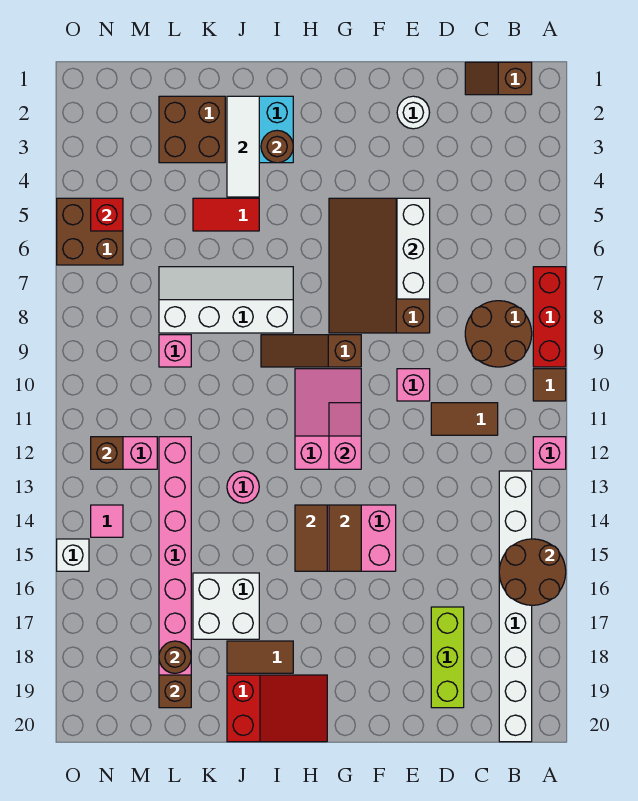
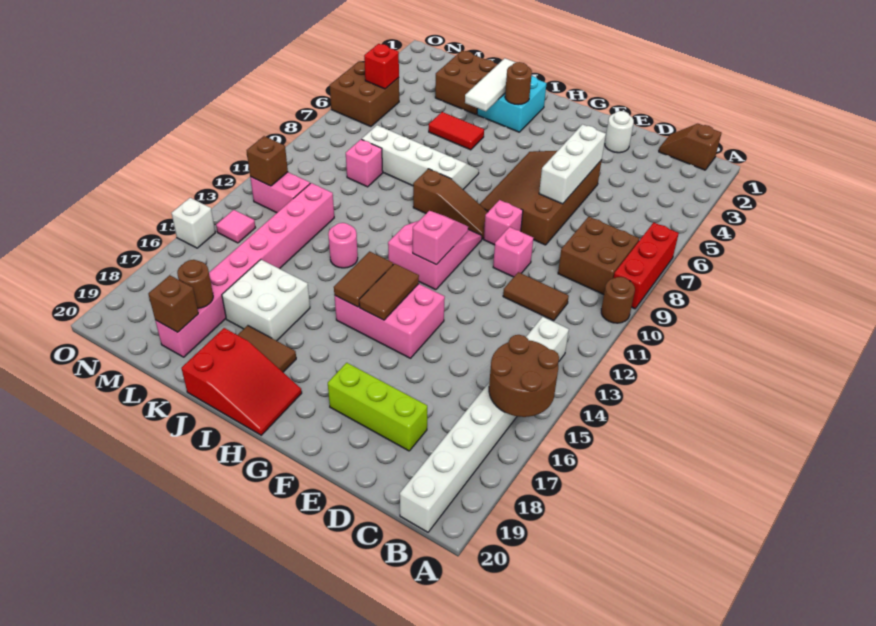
brown tile A10 level 1 -> brown round brick A10 level 1
pink brick A12 level 1 -> pink brick F9 level 1
brown round brick B8:C9 level 1 -> brown brick B8:C9 level 1
lime brick D17:D19 level 1 -> lime brick D18:F18 level 1
brown slope G9:I9 level 1 top G -> brown slope G9:I9 level 1 top I

